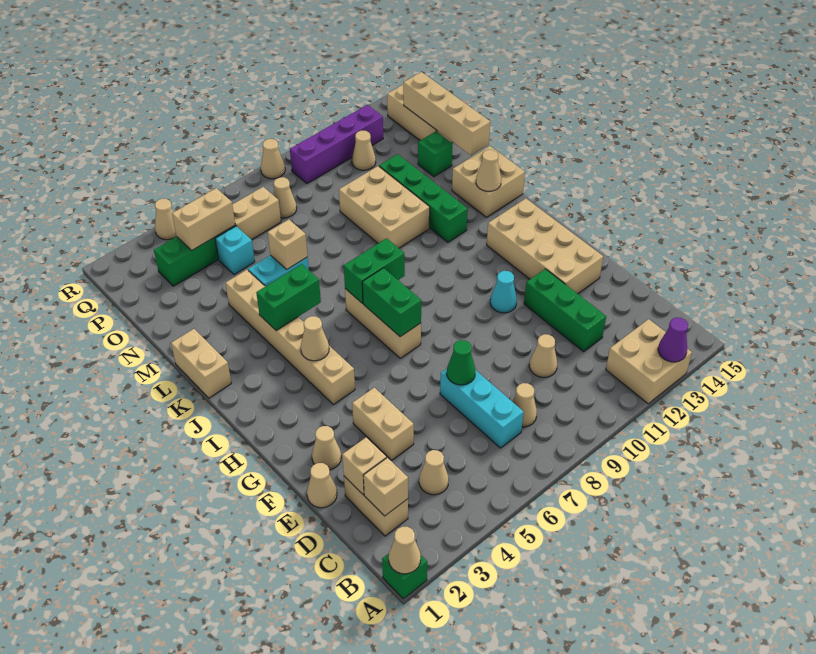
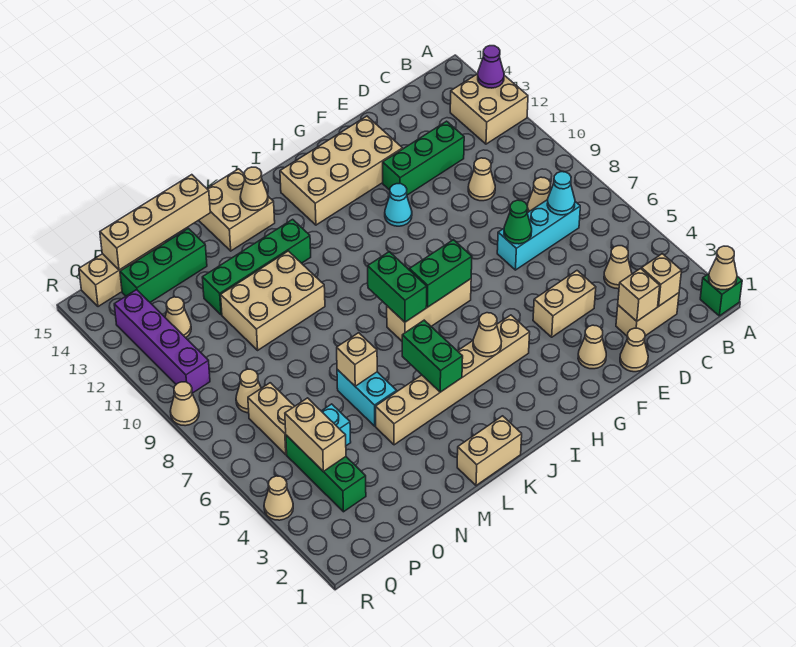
none -> cyan cone C7 level 2
green brick N14 level 1 -> green brick N14:P14 level 1

